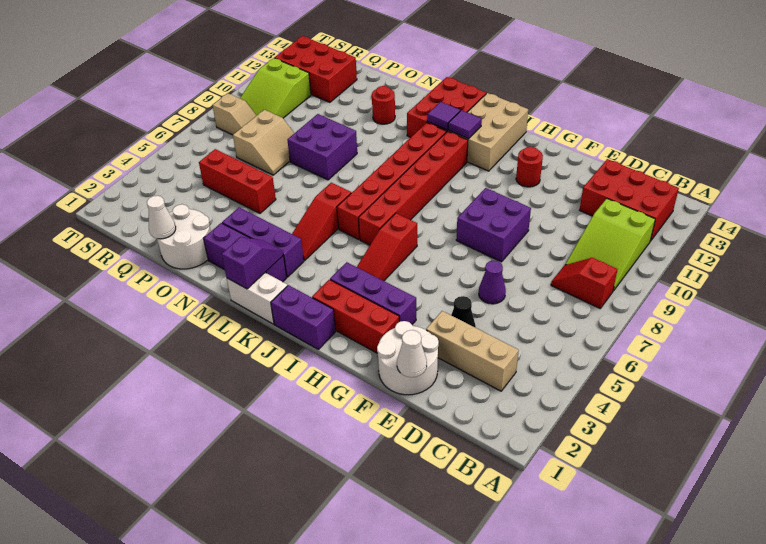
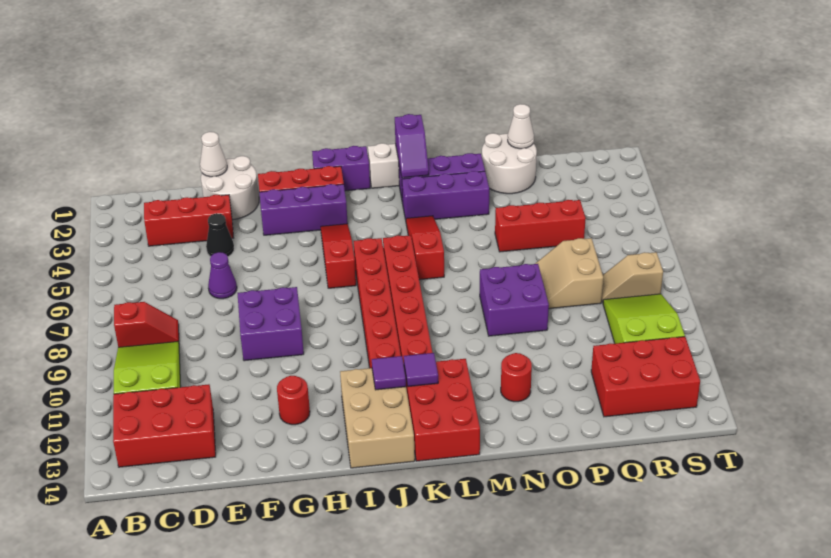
tan brick C3:E3 level 1 -> red brick C3:E3 level 1

